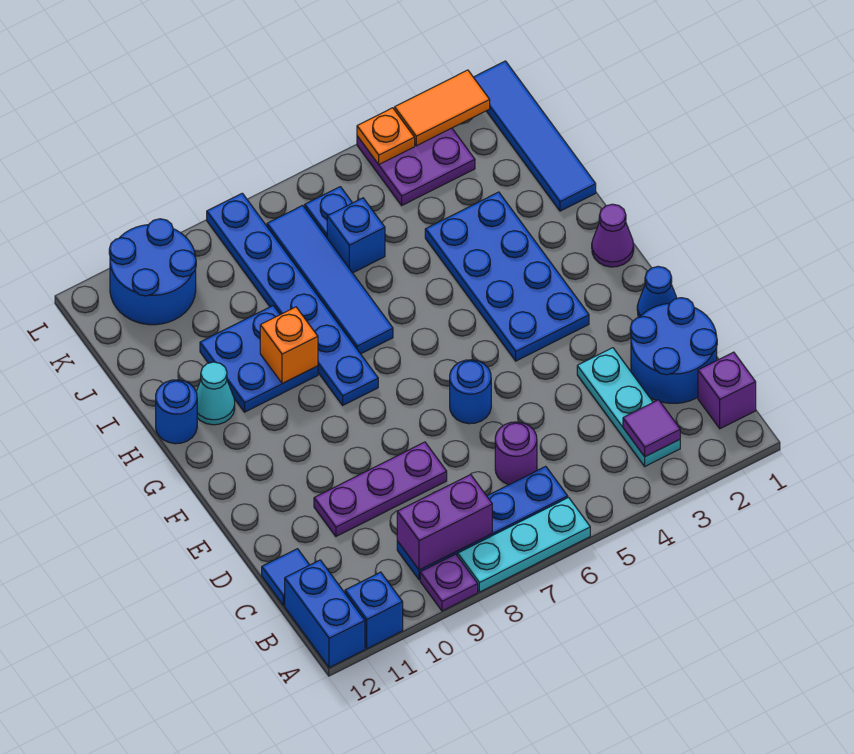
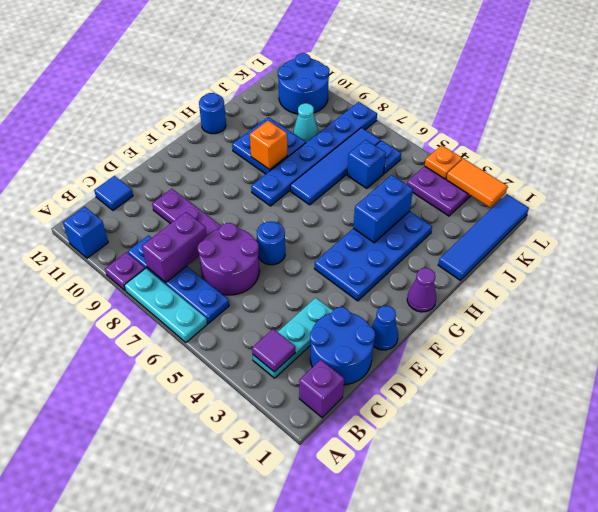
blue brick A12:B12 level 1 -> blue brick H4:I4 level 2
purple brick B8:B9 level 2 -> purple brick B8:C8 level 2
purple round brick C6 level 1 -> purple round brick C6:D7 level 1
cyan cone H11 level 1 -> cyan cone J9 level 1

